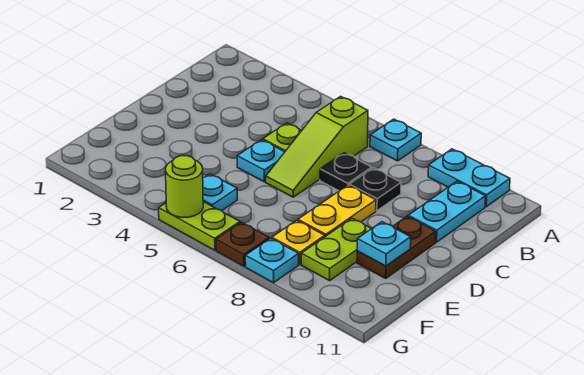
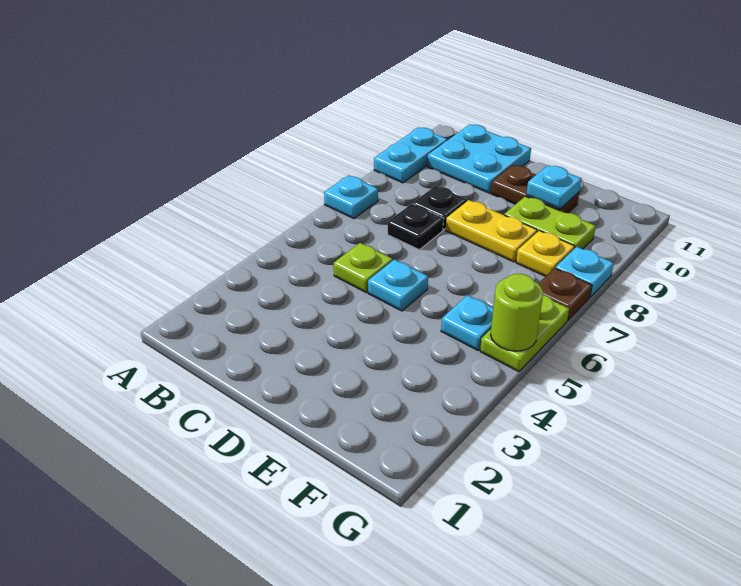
lime slope B6:D6 level 1 top B -> none
cyan plate B10:C10 level 1 -> cyan plate B10:C11 level 1

